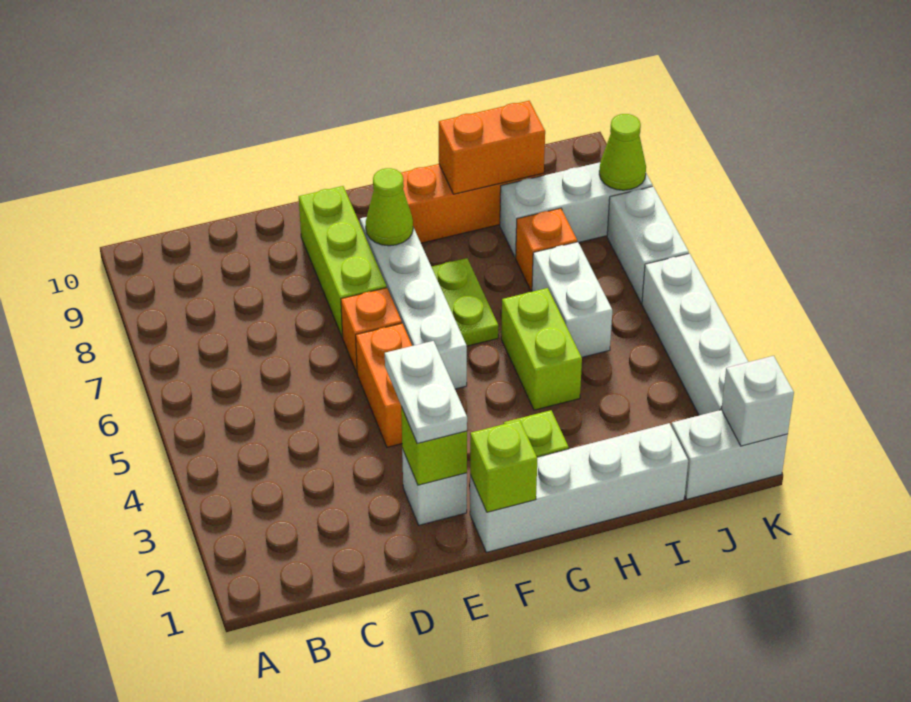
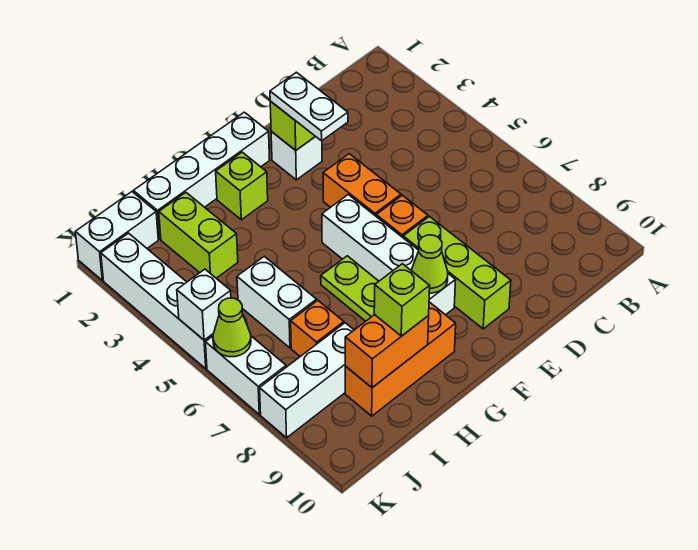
lime brick F1 level 2 -> lime brick H9 level 3
lime brick H4:H5 level 1 -> lime brick I2:I3 level 1
white brick K1 level 2 -> white brick K5 level 2
lime cone K8 level 2 -> lime cone K6 level 2

